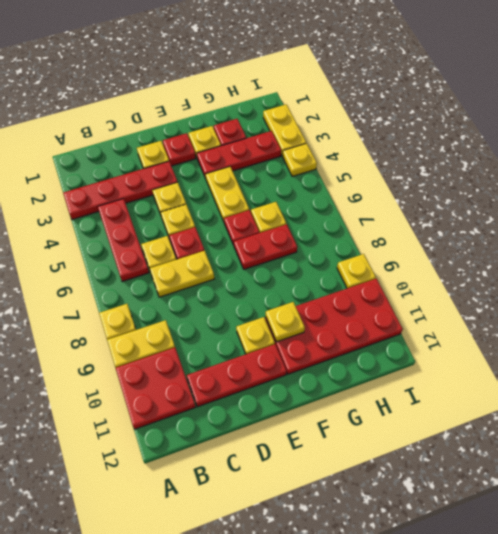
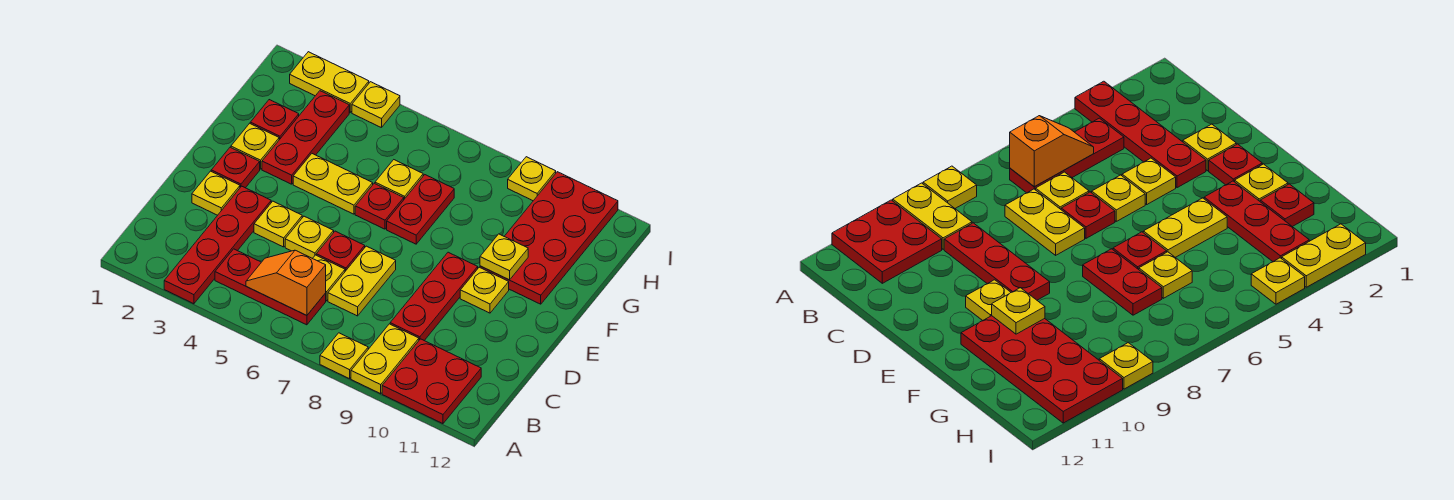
none -> orange slope B5:B6 level 2 top 6
red plate C11:E11 level 1 -> red plate C9:E9 level 1

